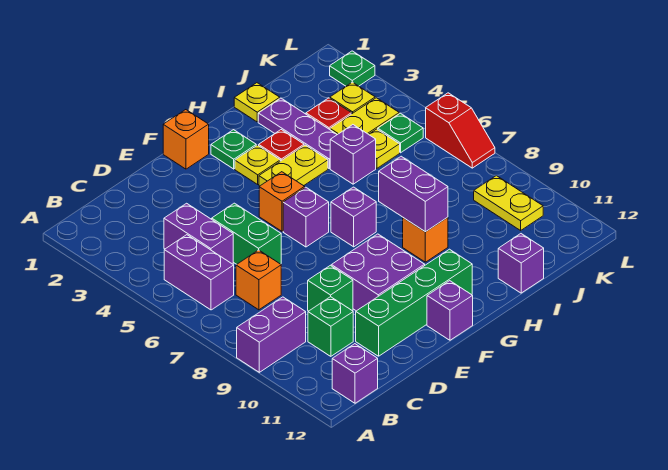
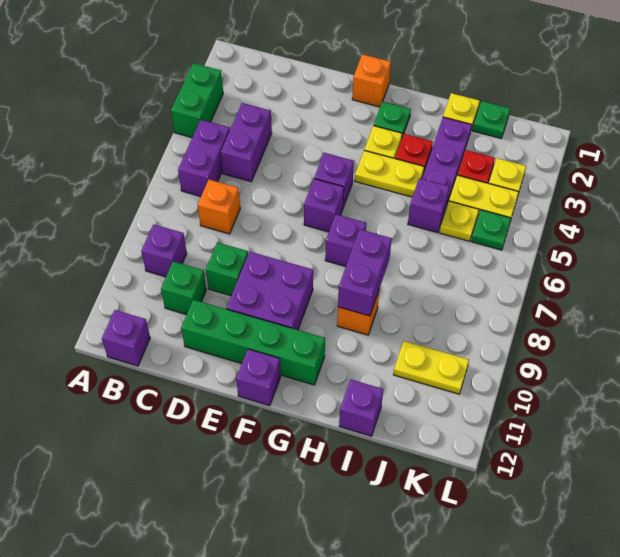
purple brick A9:B9 level 1 -> purple brick B9 level 1
green brick D5:D6 level 1 -> green brick A3:A4 level 1
orange brick F5 level 1 -> purple brick F5 level 1
yellow plate K9:K10 level 1 -> yellow plate J10:K10 level 1
green plate L2 level 1 -> green plate J1 level 1
red slope L6:L7 level 1 top 6 -> none

